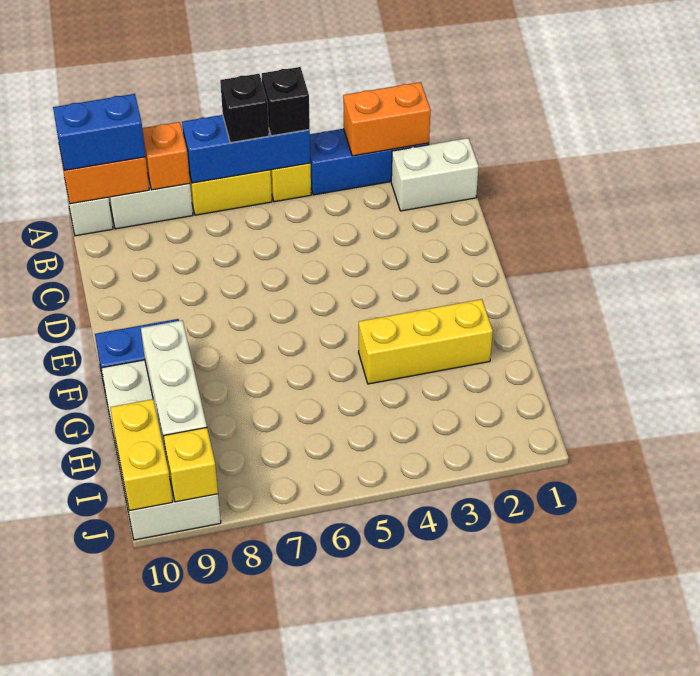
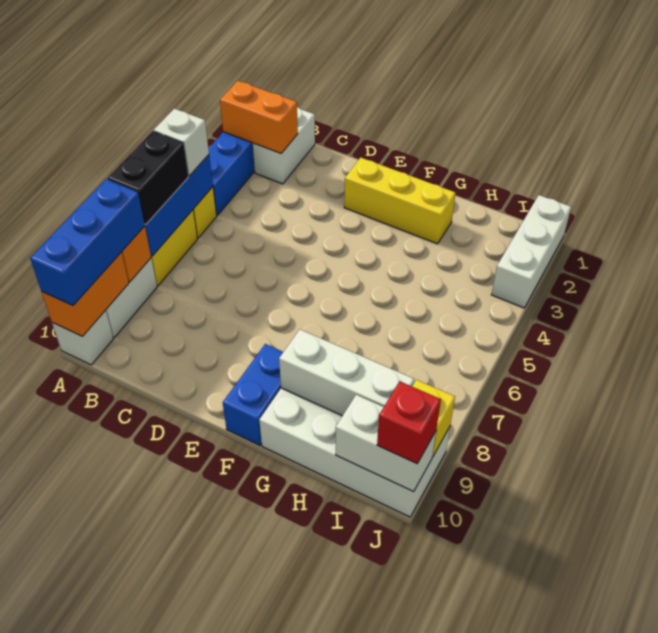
orange brick A2:A3 level 2 -> orange brick A2:B2 level 2
black brick A5 level 3 -> white brick A5 level 3
black brick A6 level 3 -> black brick A6:A7 level 3
blue brick A9:A10 level 3 -> blue brick A8:A10 level 3
yellow brick G2:G4 level 1 -> yellow brick E2:G2 level 1
yellow brick I10:J10 level 2 -> white brick I10:J10 level 2
none -> white brick J1:J3 level 1
none -> red brick J10 level 3

